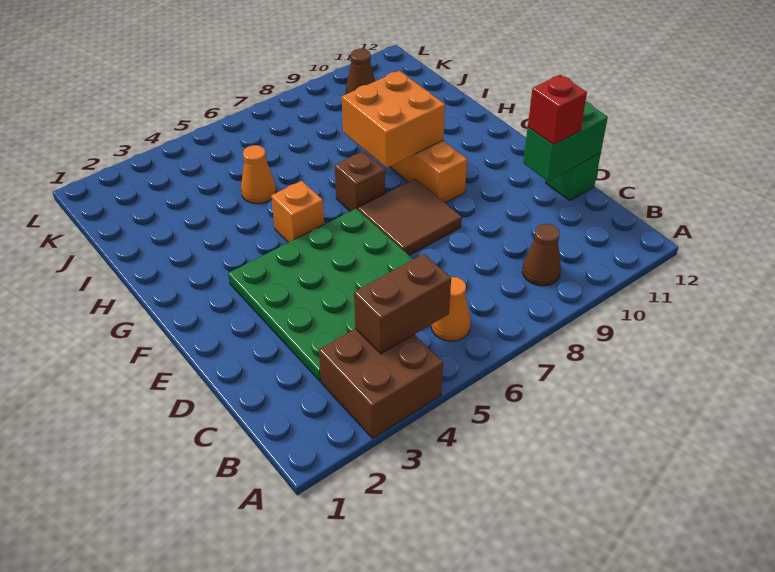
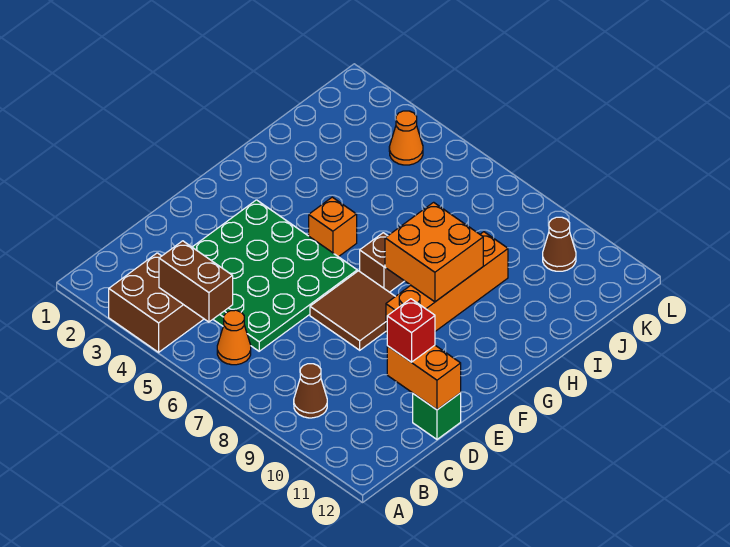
green brick D11:D12 level 2 -> orange brick D11:D12 level 2
orange cone I5 level 1 -> orange cone K4 level 1

